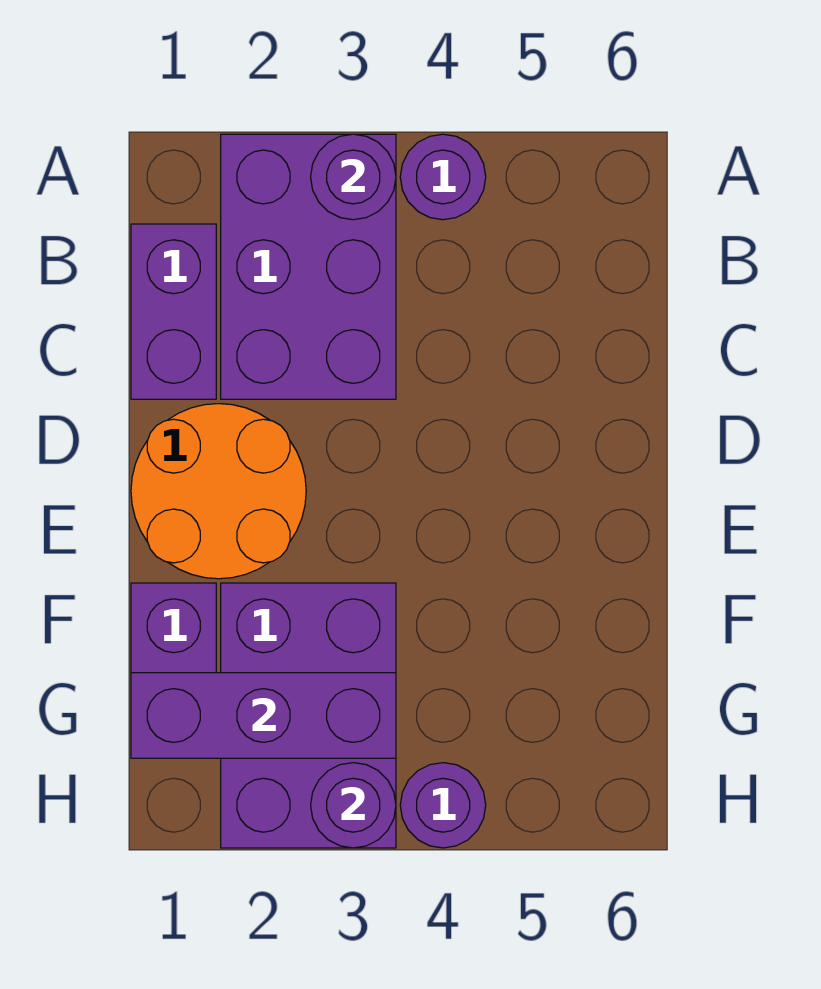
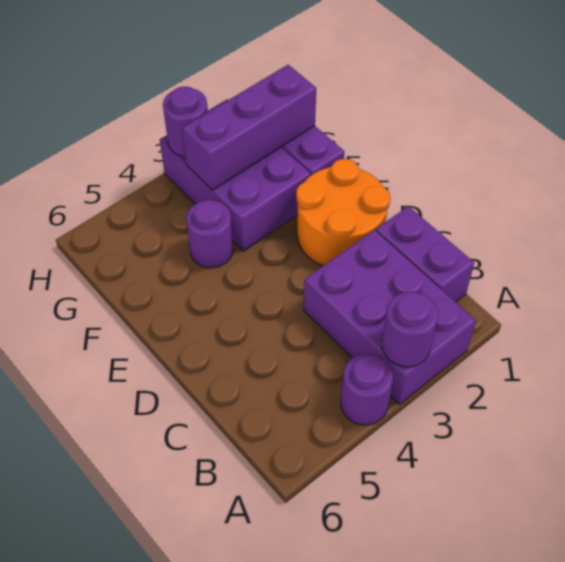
purple round brick H4 level 1 -> purple round brick F4 level 1

